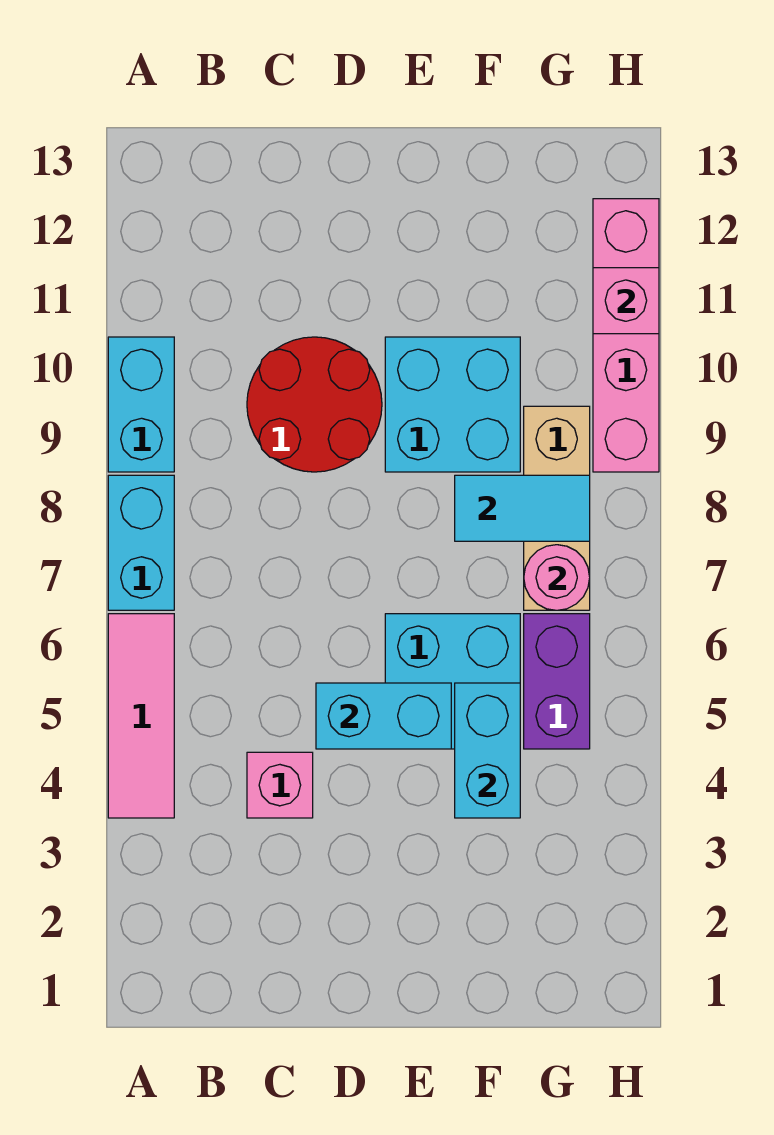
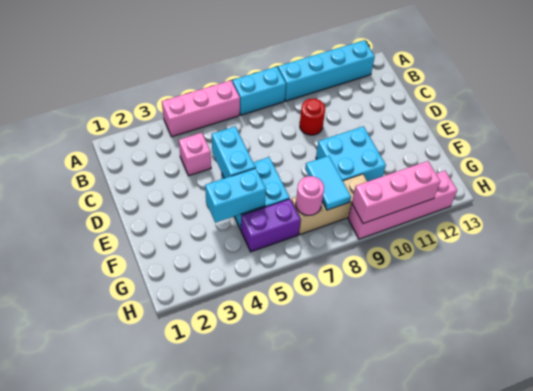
pink tile A4:A6 level 1 -> pink brick A4:A6 level 1
cyan brick A9:A10 level 1 -> cyan brick A9:A12 level 1
red round brick C9:D10 level 1 -> red round brick C9 level 1
pink brick H11 level 2 -> pink brick H9:H11 level 2

